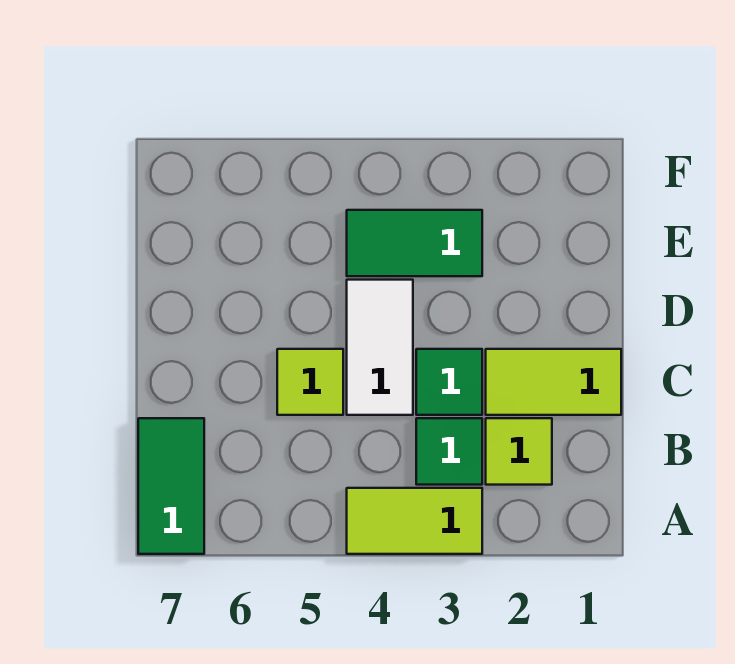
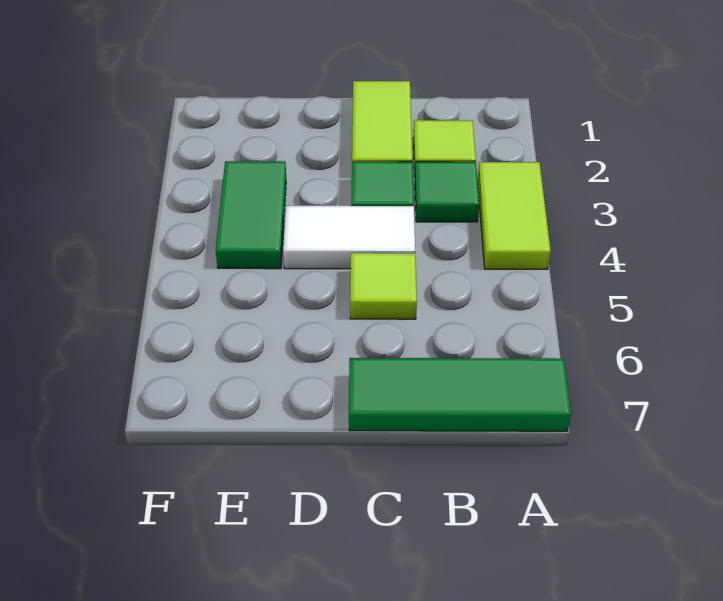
green tile A7:B7 level 1 -> green tile A7:C7 level 1

